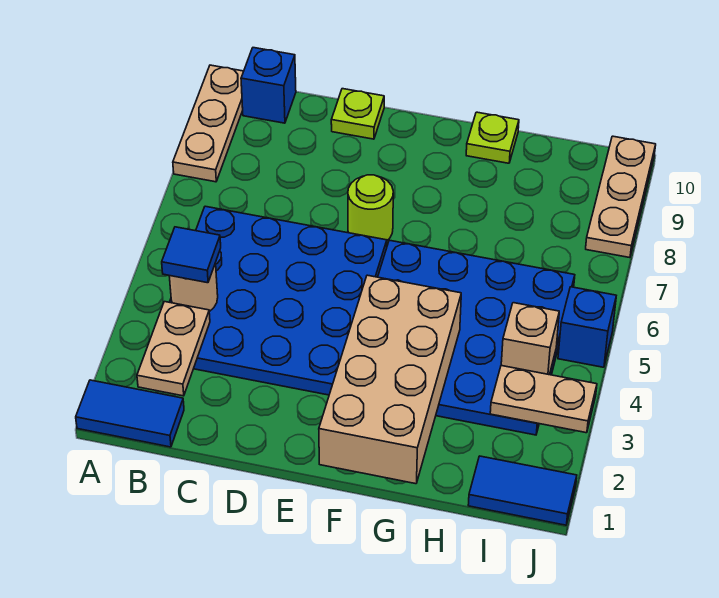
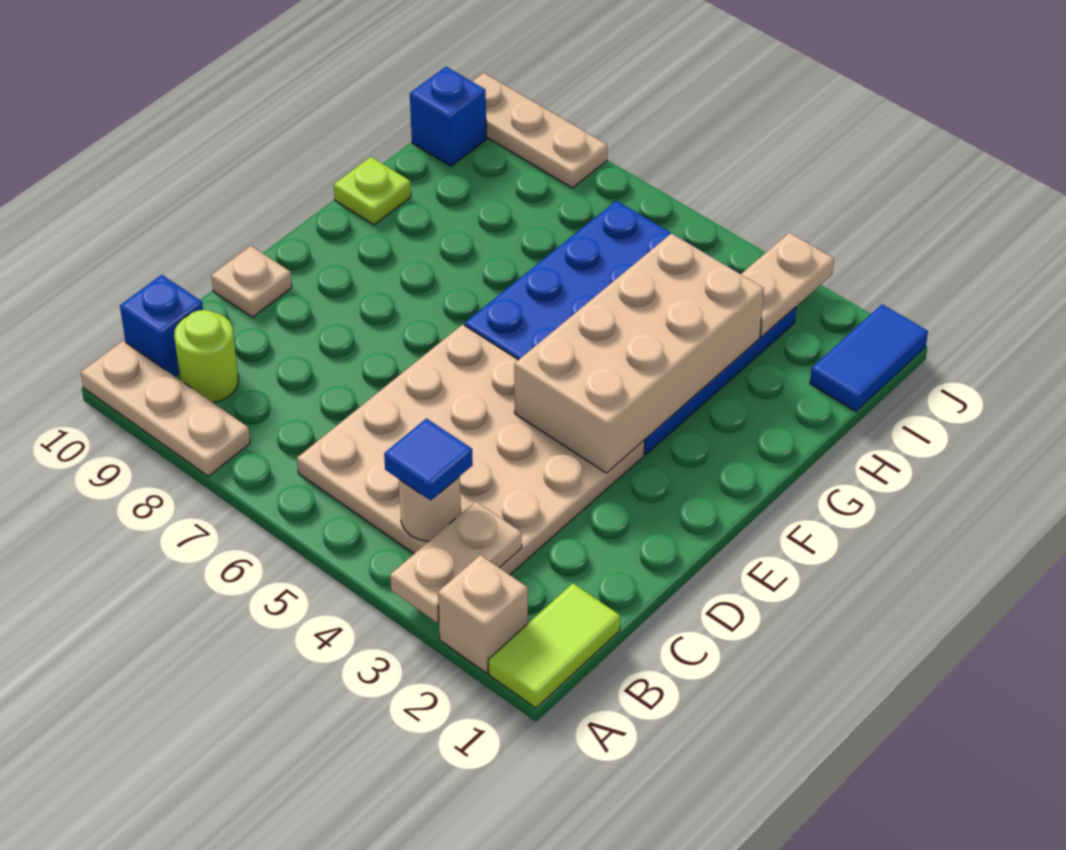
blue tile A1:B1 level 1 -> lime tile A1:B1 level 1
tan plate B2:B3 level 2 -> tan plate A3:B3 level 2
blue plate B3:E6 level 1 -> tan plate B3:E6 level 1
lime plate D10 level 1 -> tan plate D10 level 1
lime round brick E7 level 1 -> lime round brick B9 level 1
tan brick F1:G4 level 2 -> tan brick E3:H4 level 2
tan brick I4 level 2 -> tan brick A2 level 1
blue brick J5 level 1 -> blue brick I10 level 1

